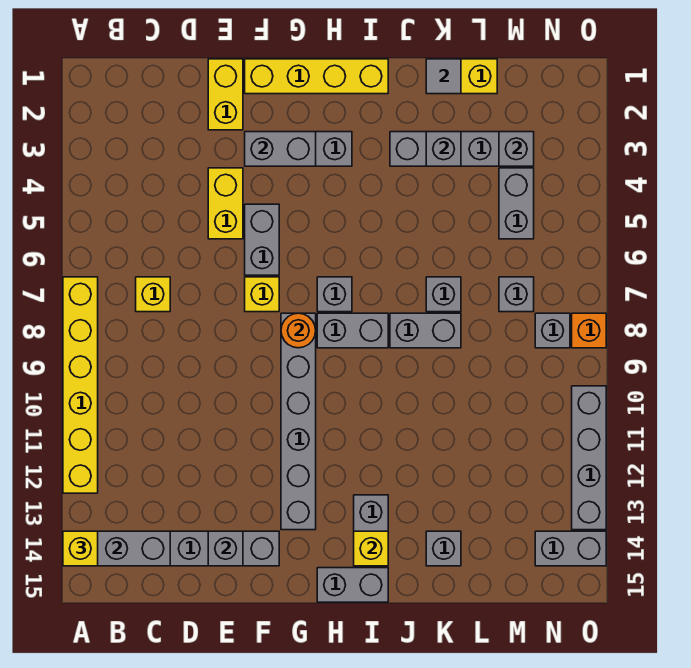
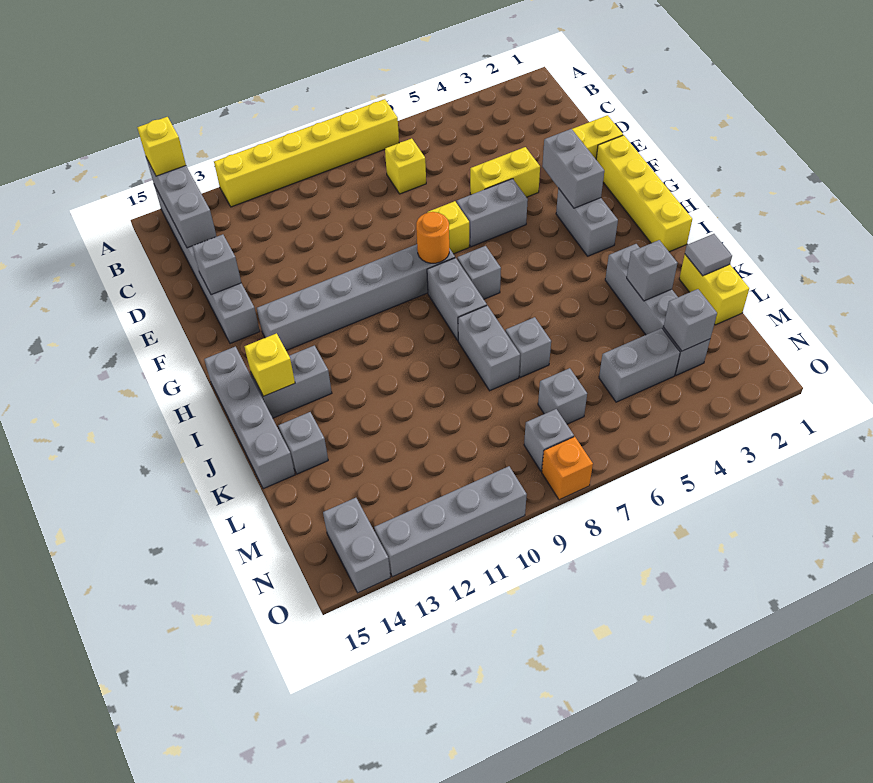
grey brick H15:I15 level 1 -> grey brick H15:K15 level 1

